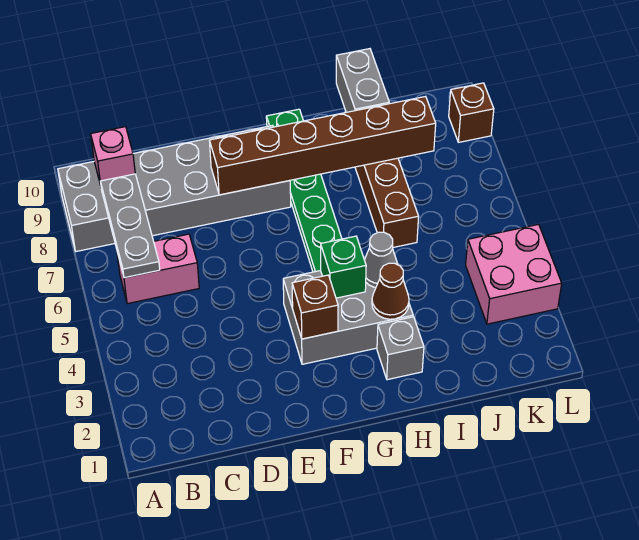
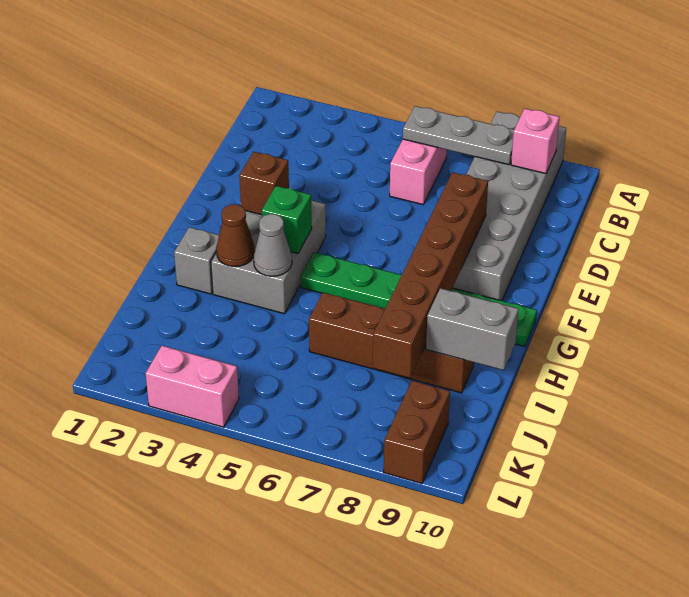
pink brick K3:L4 level 1 -> pink brick L3:L4 level 1
brown brick L9 level 1 -> brown brick K9:L9 level 1

